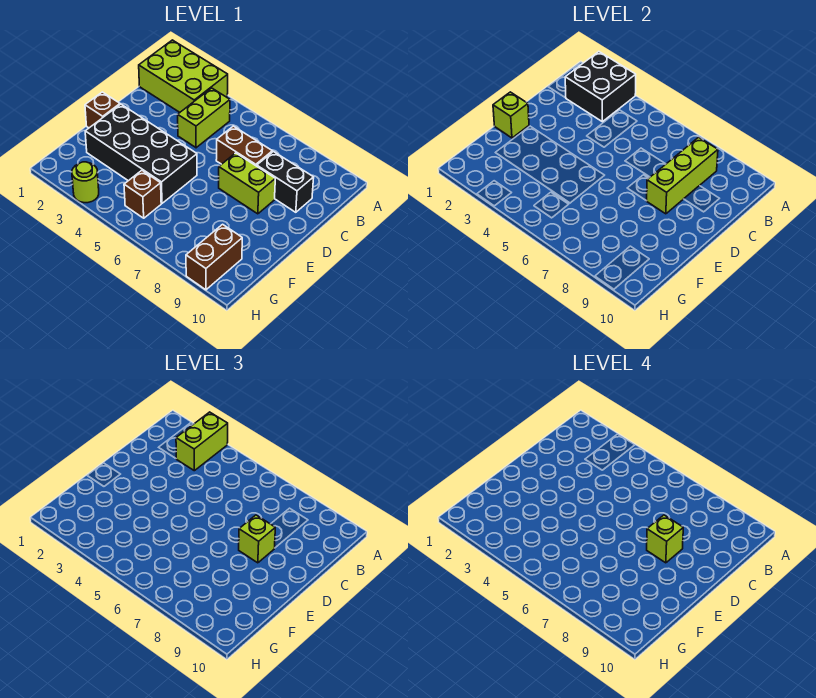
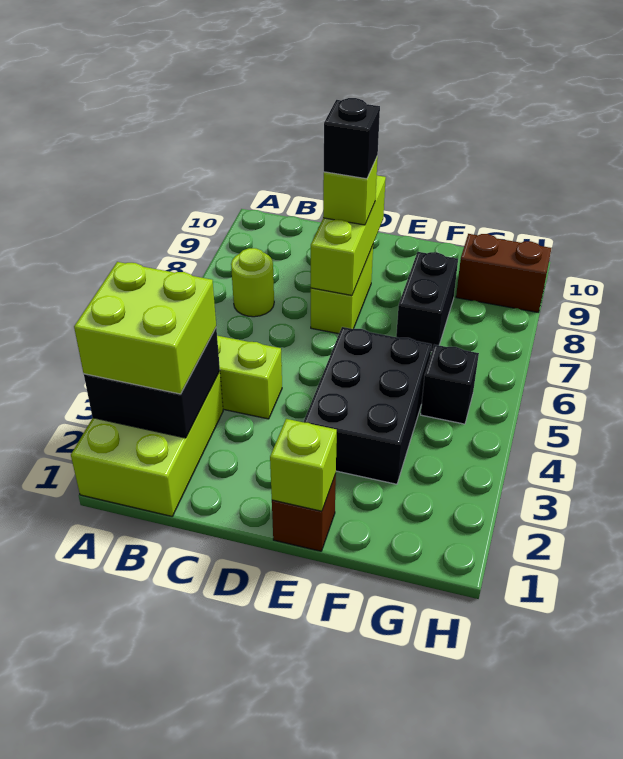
lime brick A3:B3 level 3 -> lime brick A2:B3 level 3
lime brick B8:D8 level 2 -> lime brick D7:D9 level 2
brown brick C6:C7 level 1 -> none
black brick C8:C9 level 1 -> black brick F7:F8 level 1
lime brick D8 level 4 -> black brick D8 level 4
black brick E2:F5 level 1 -> black brick E3:F5 level 1
brown brick G5 level 1 -> black brick G5 level 1
lime round brick H3 level 1 -> lime round brick B7 level 1

